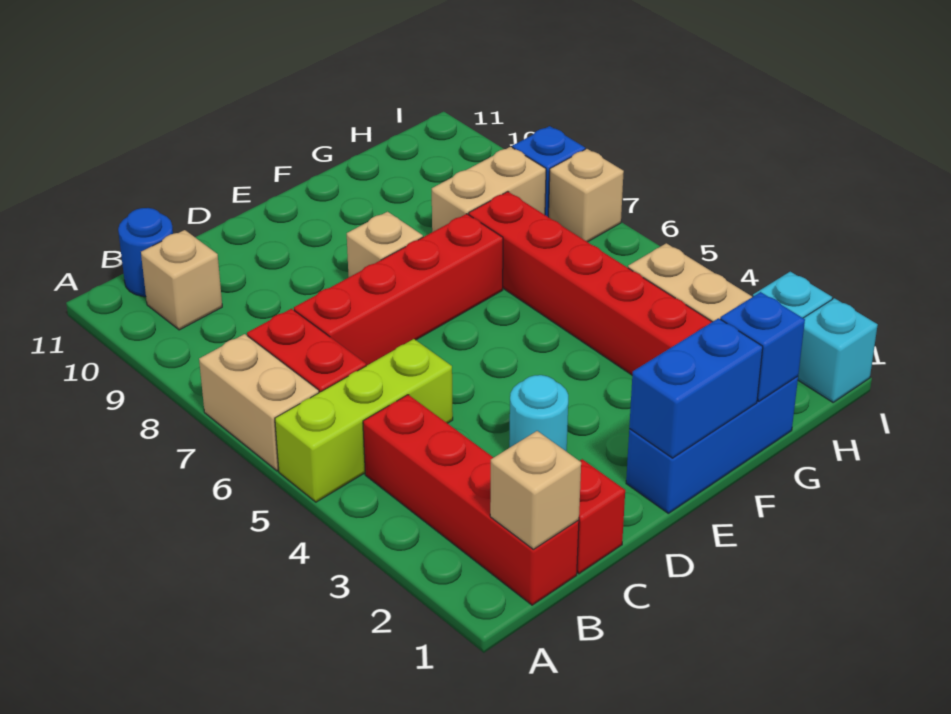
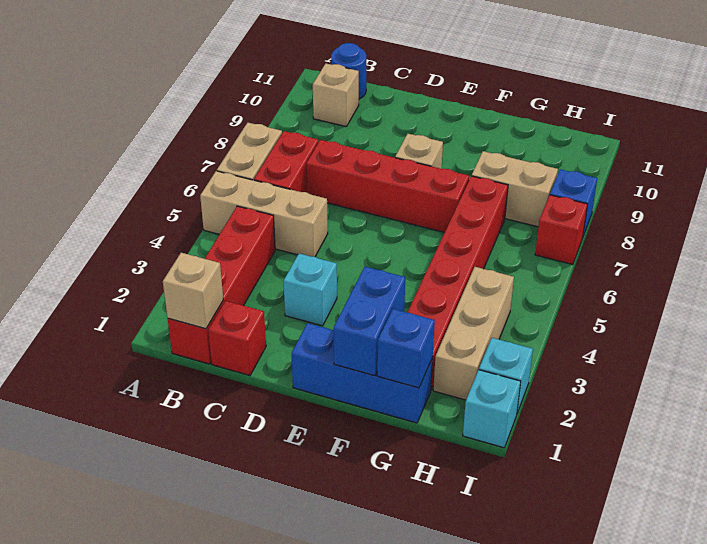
lime brick A5:C5 level 1 -> tan brick A5:C5 level 1
cyan round brick D3 level 1 -> cyan brick D3 level 1
blue brick E1:F1 level 2 -> blue brick F1:F2 level 2
tan brick I7 level 1 -> red brick I7 level 1

